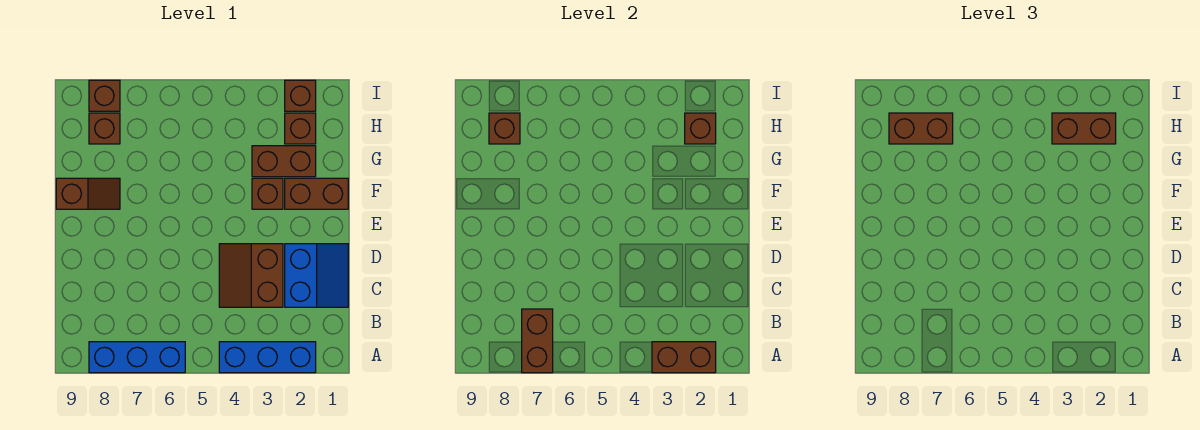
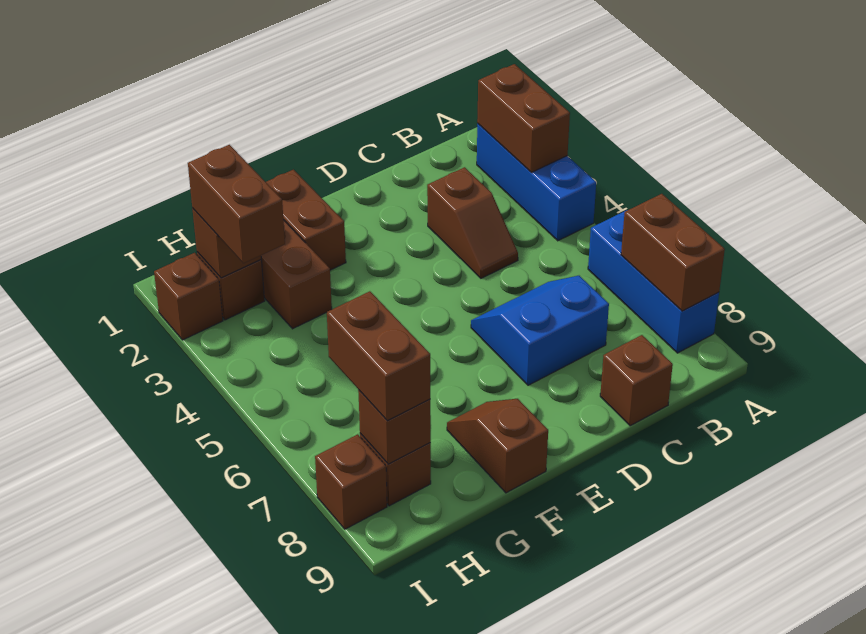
brown brick A7:B7 level 2 -> brown brick A7:A8 level 2
blue slope C1:D2 level 1 top 2 -> blue slope C6:D7 level 1 top 7
brown slope C3:D4 level 1 top 3 -> brown slope C3:C4 level 1 top 3
brown brick F3 level 1 -> brown brick C9 level 1

